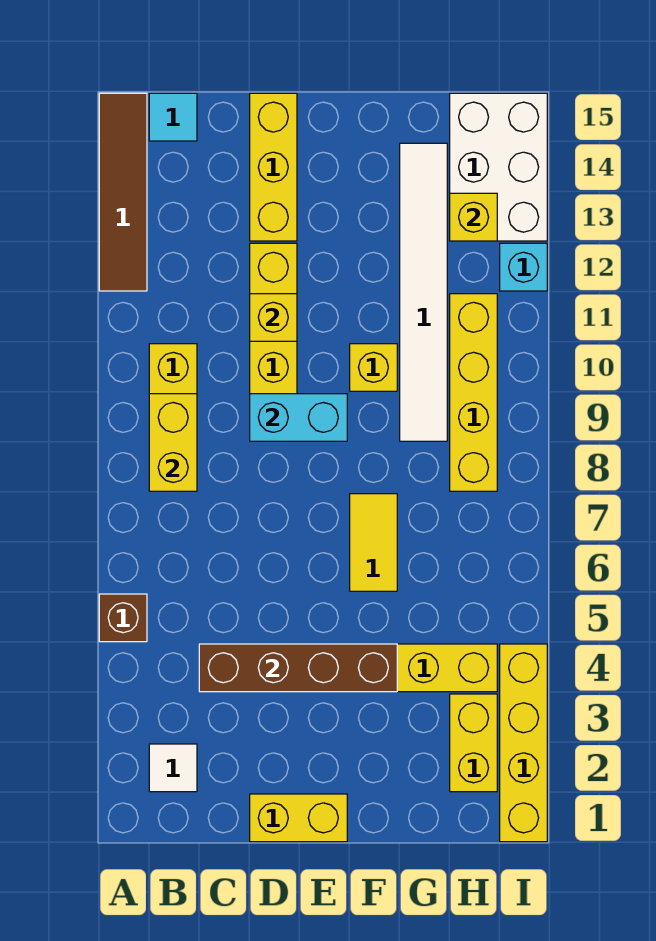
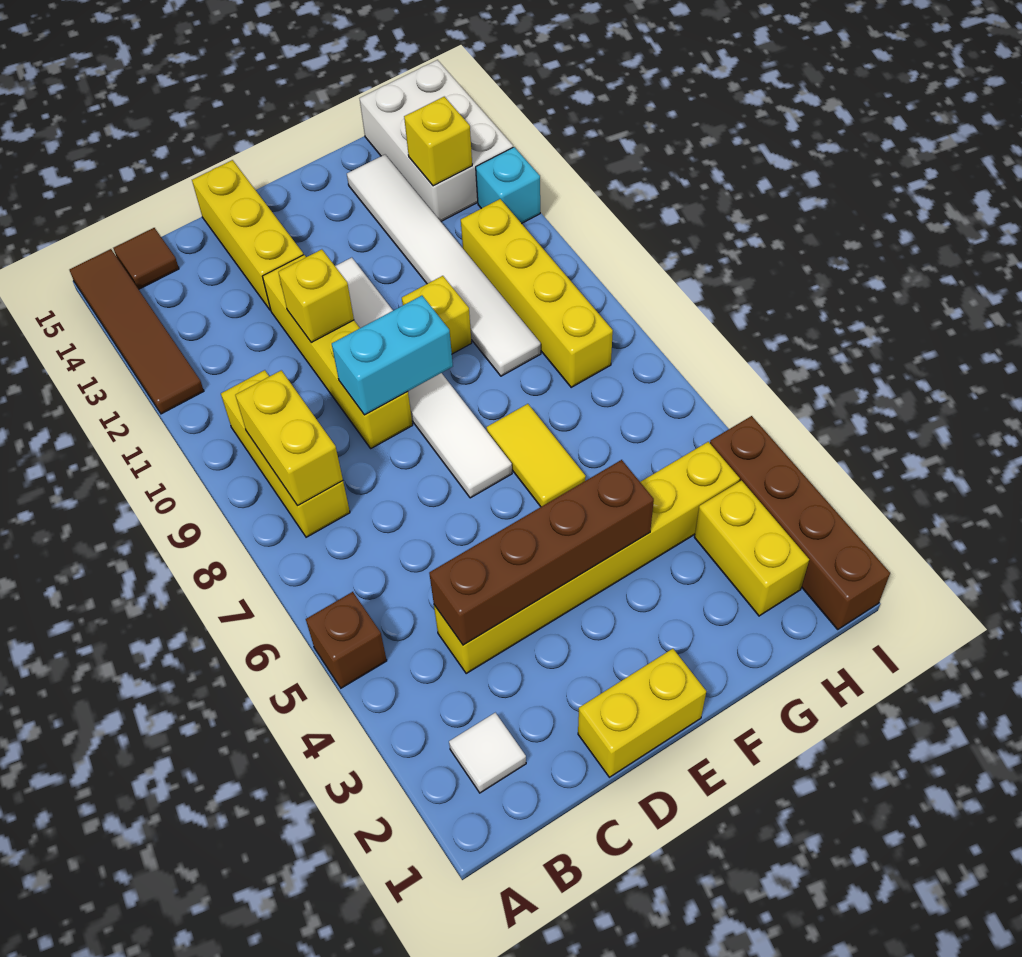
cyan tile B15 level 1 -> brown tile B15 level 1
none -> white tile E7:E12 level 1
yellow brick I1:I4 level 1 -> brown brick I1:I4 level 1

